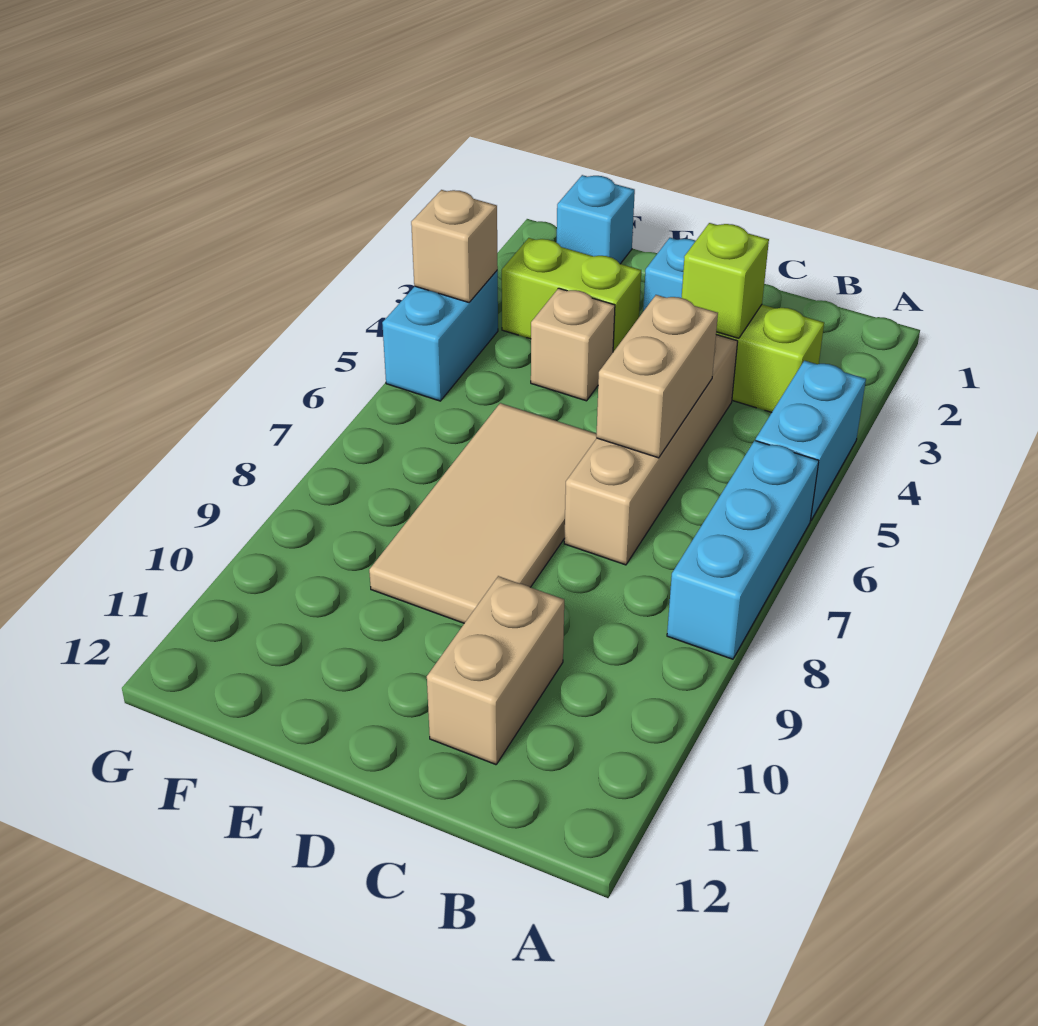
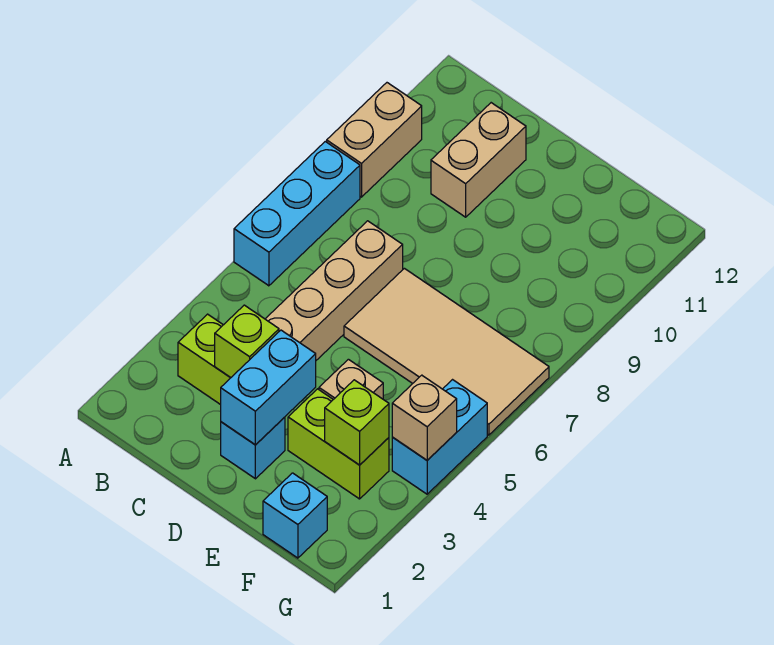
cyan brick A4:A5 level 1 -> cyan brick D2:D3 level 2
tan brick C5:C6 level 2 -> tan brick A9:A10 level 1
tan tile D6:E9 level 1 -> tan tile D6:G7 level 1
none -> lime brick F3 level 2

